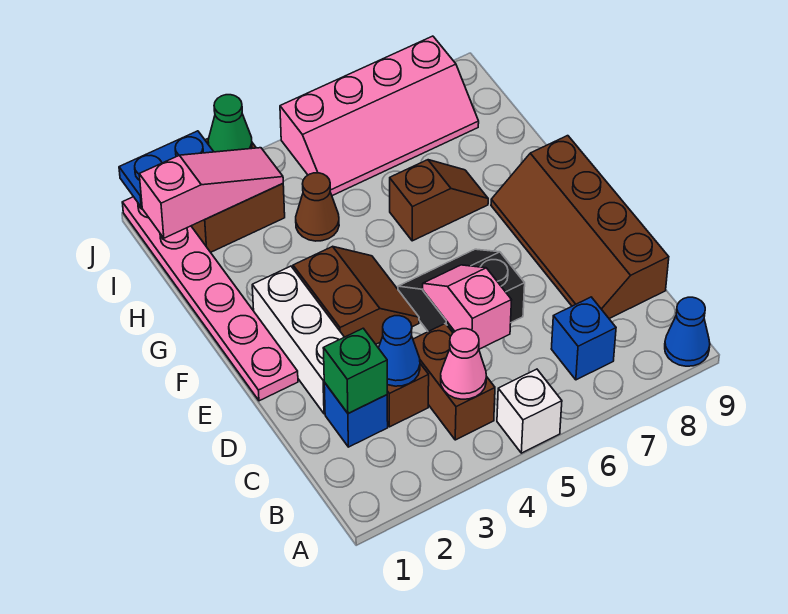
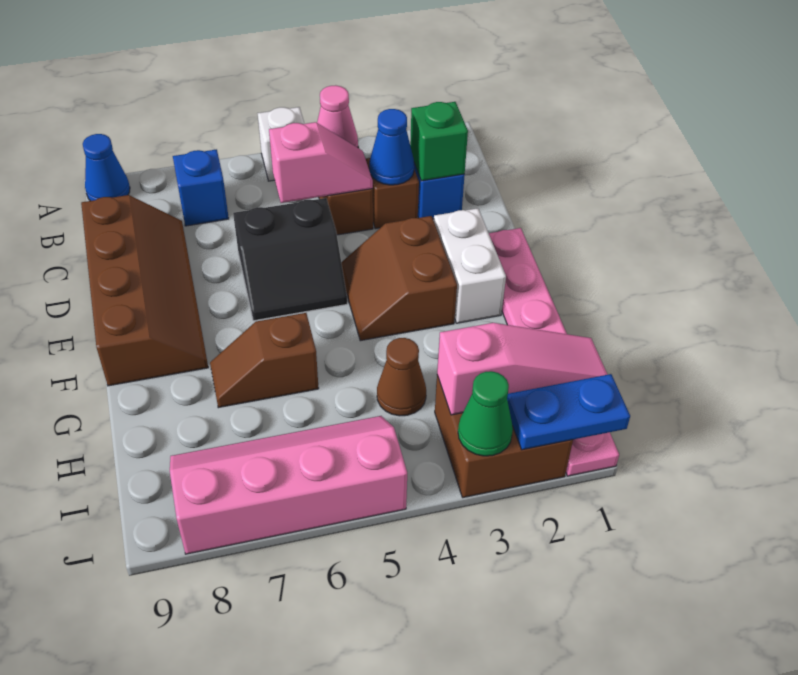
pink slope C5:D5 level 2 top C -> pink slope C4:C5 level 2 top 5
white brick D2:F2 level 1 -> white brick E2:F2 level 1
pink slope I1:I3 level 2 top 1 -> pink slope I1:I3 level 2 top 3

